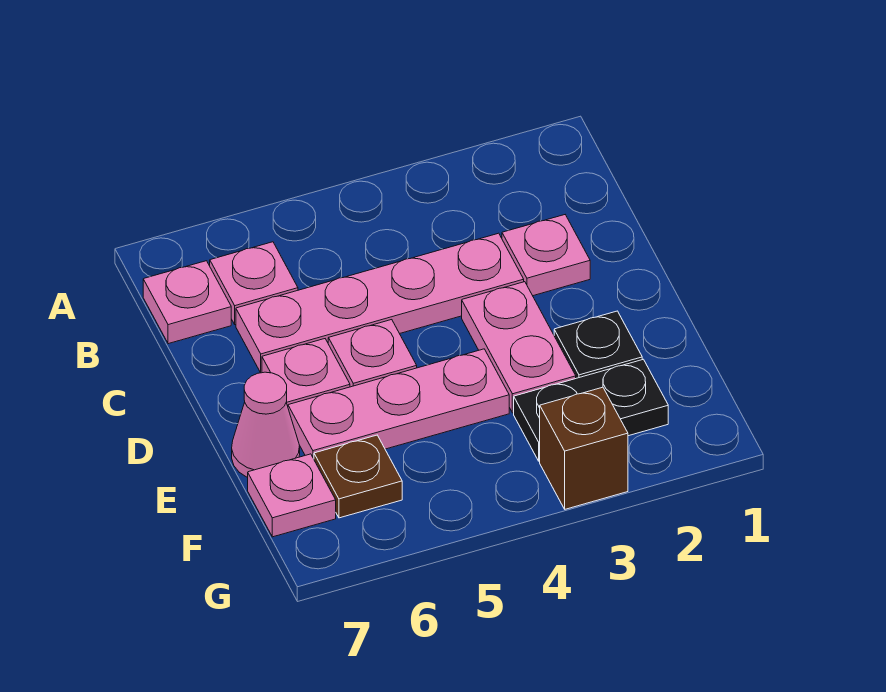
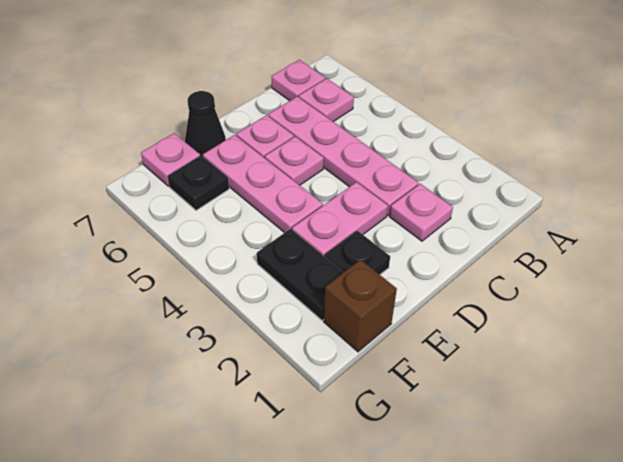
pink cone E7 level 1 -> black cone E7 level 1
brown plate F6 level 1 -> black plate F6 level 1
brown brick G3 level 1 -> brown brick F1 level 1

